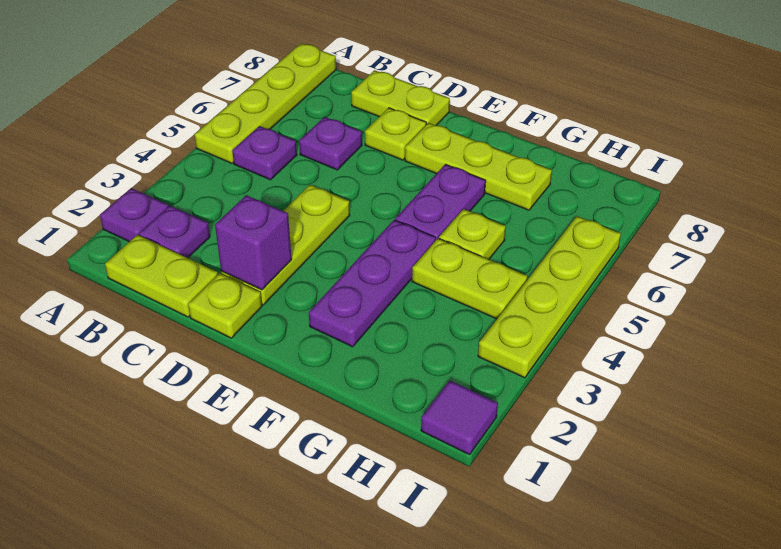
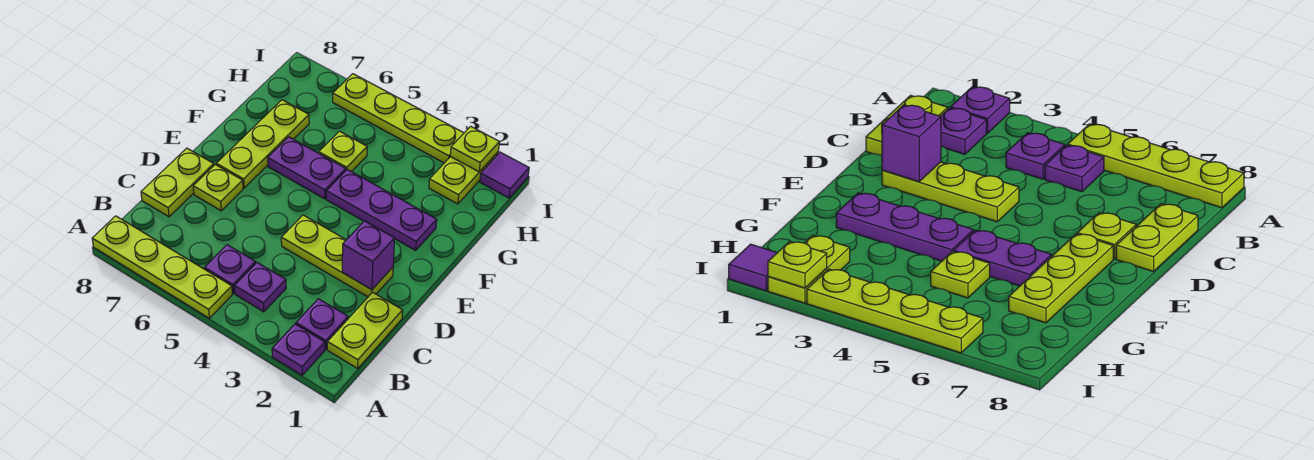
purple plate C6 level 1 -> purple plate B4 level 1
lime plate D1 level 1 -> lime plate I2 level 2
lime plate G4:H4 level 1 -> lime plate H2:I2 level 1

